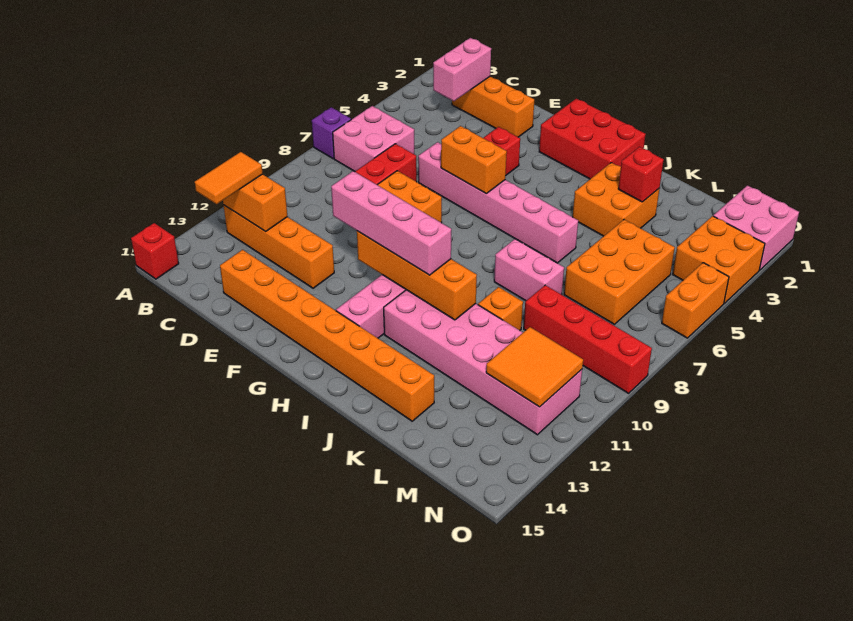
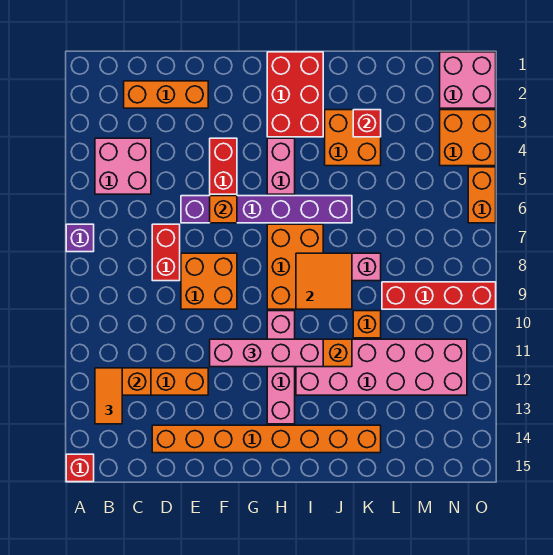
pink brick B6:C7 level 1 -> pink brick B4:C5 level 1
pink brick C2:C3 level 2 -> pink brick H4:H5 level 1
pink brick E6:J6 level 1 -> purple brick E6:J6 level 1
orange brick F6:G6 level 2 -> orange brick F6 level 2
red brick G1:I2 level 1 -> red brick H1:I3 level 1
orange brick L5:M7 level 1 -> orange brick H7:I9 level 1
orange tile M11:N12 level 2 -> orange tile I8:J9 level 2

